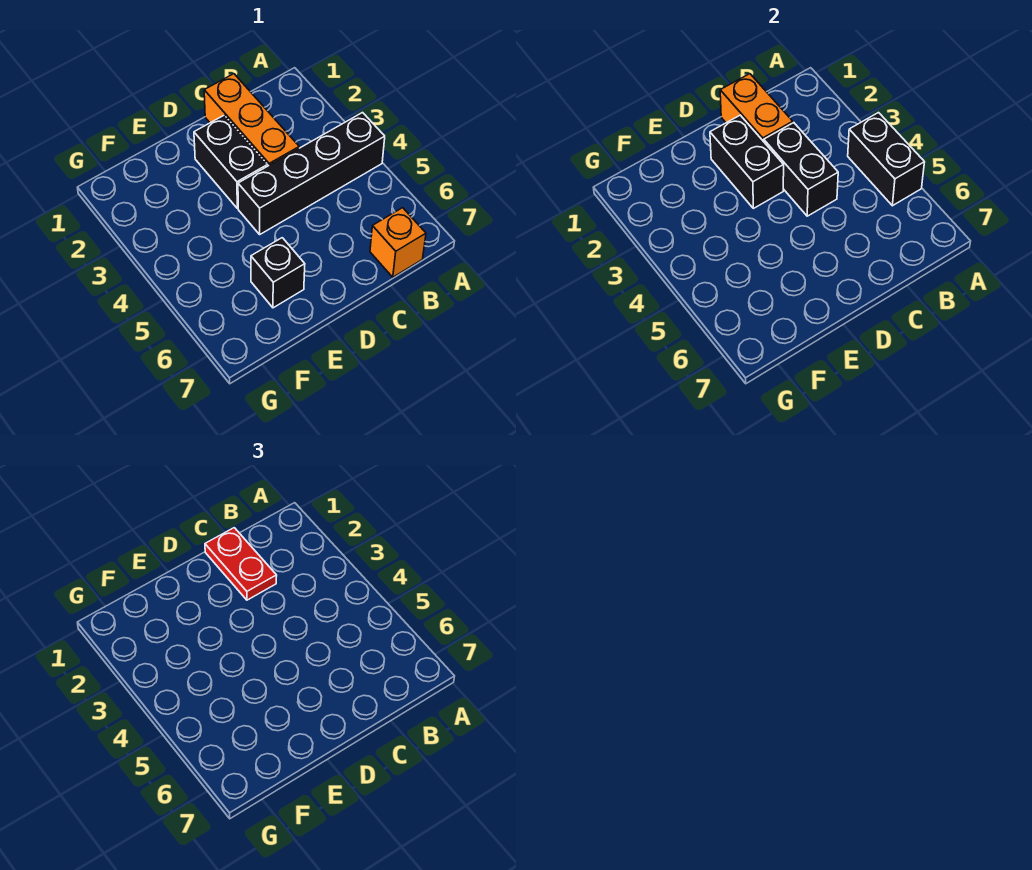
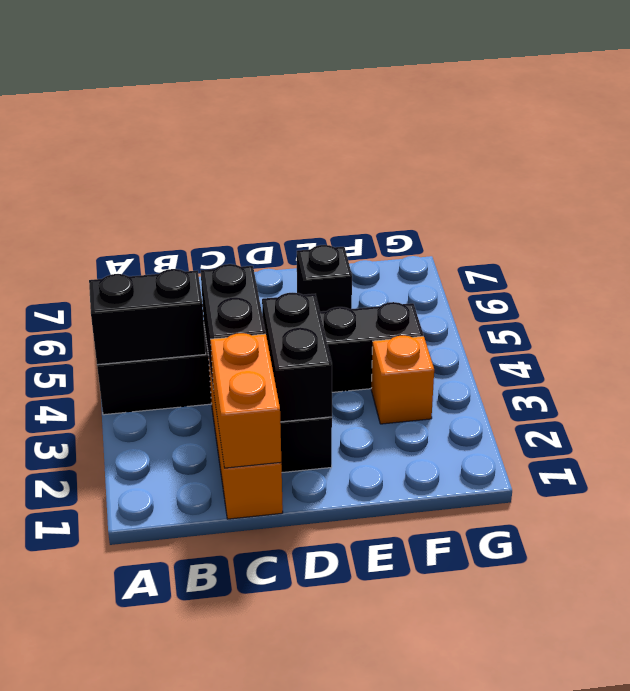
black brick A4:D4 level 1 -> black brick A4:F4 level 1
black brick A4:A5 level 2 -> black brick A4:B4 level 2
orange brick B7 level 1 -> orange brick F3 level 1
red plate C1:C2 level 3 -> none

